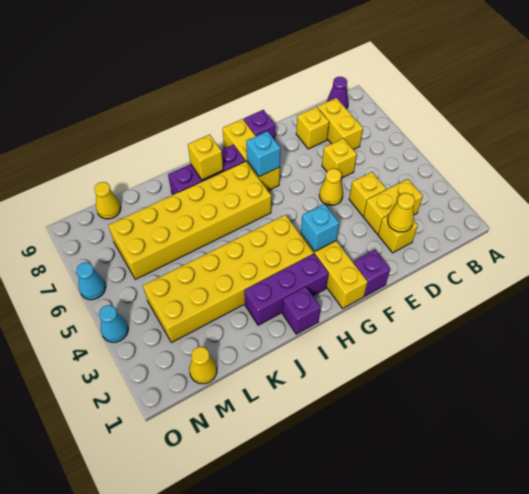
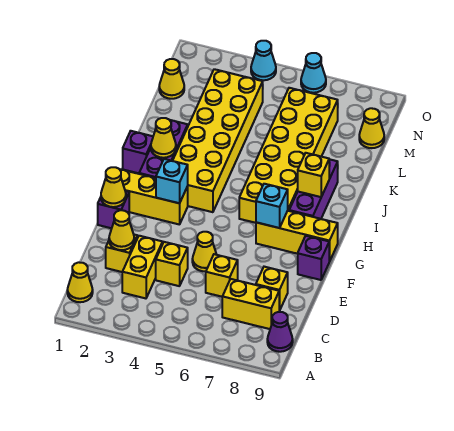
none -> yellow cone B1 level 1
none -> yellow cone F1 level 2
none -> yellow cone I2 level 2

